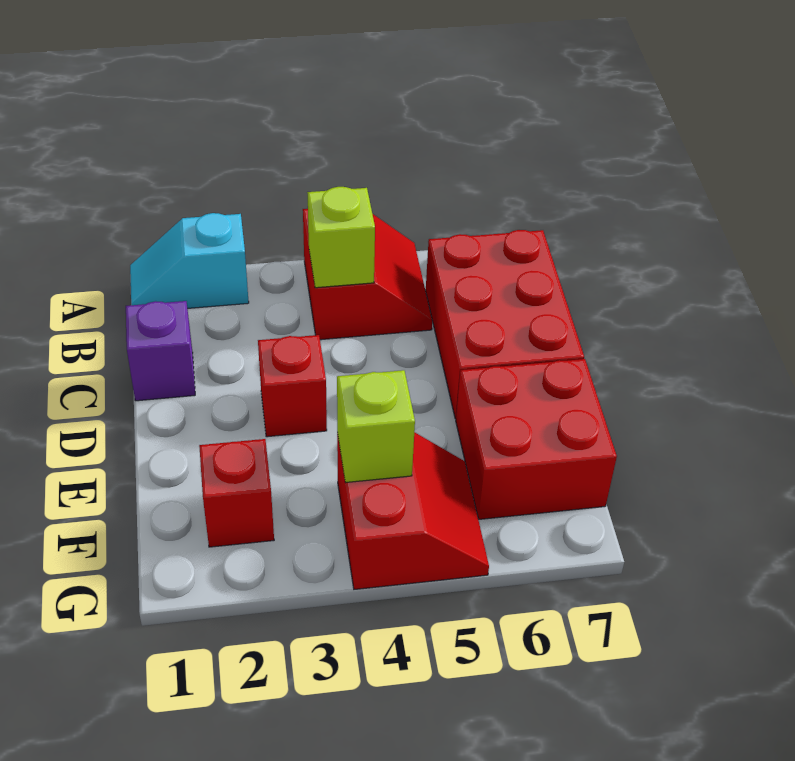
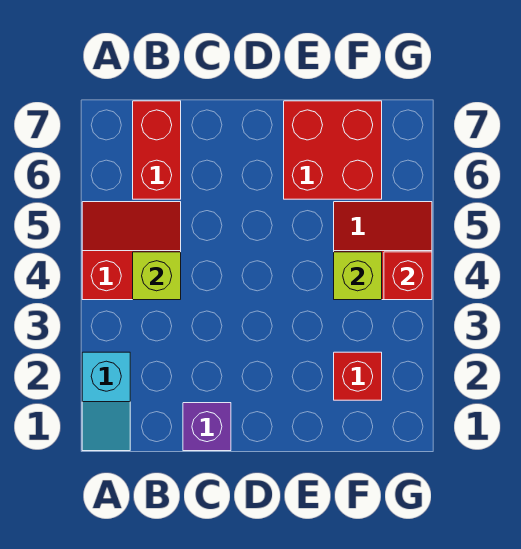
red brick B6:D7 level 1 -> red brick B6:B7 level 1
red brick D3 level 1 -> red brick G4 level 2

